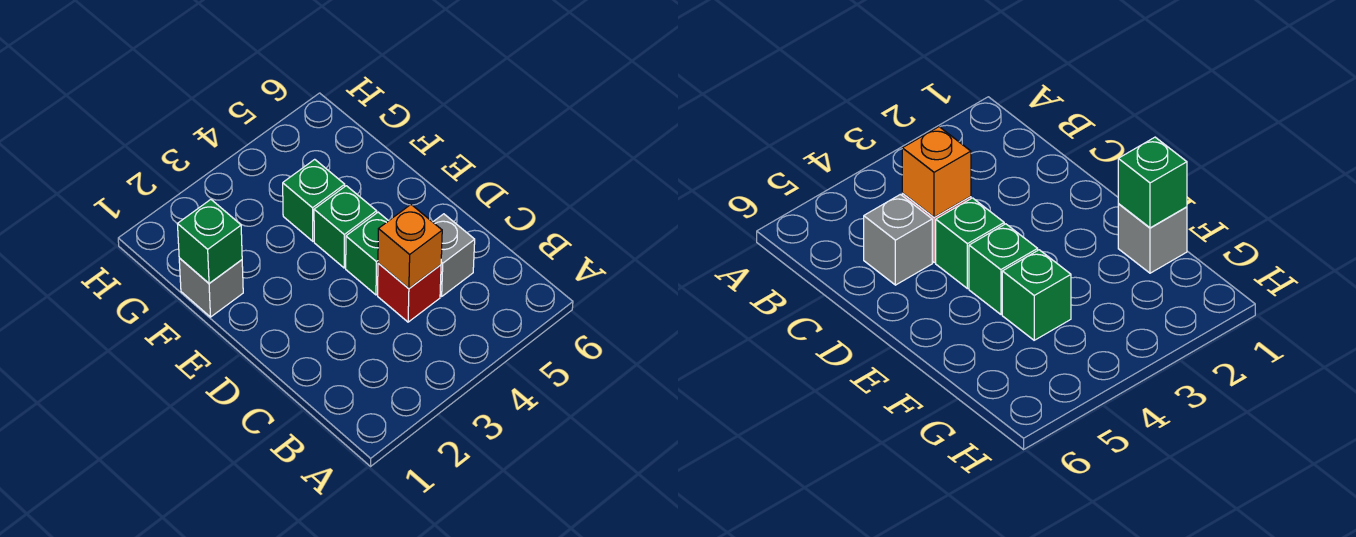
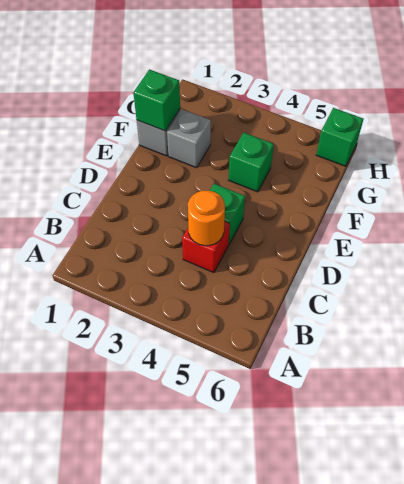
orange brick C4 level 2 -> orange round brick C4 level 2
grey brick C5 level 1 -> grey brick F2 level 1
green brick E4 level 1 -> green brick H6 level 1

